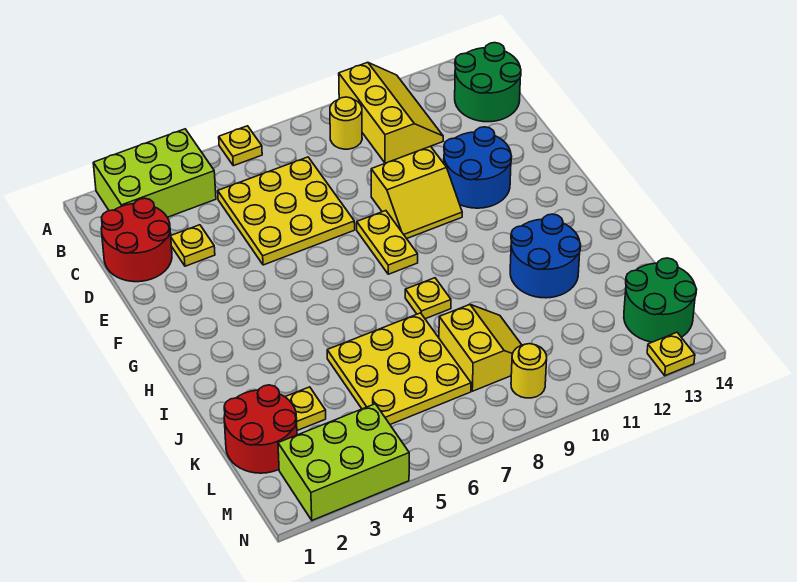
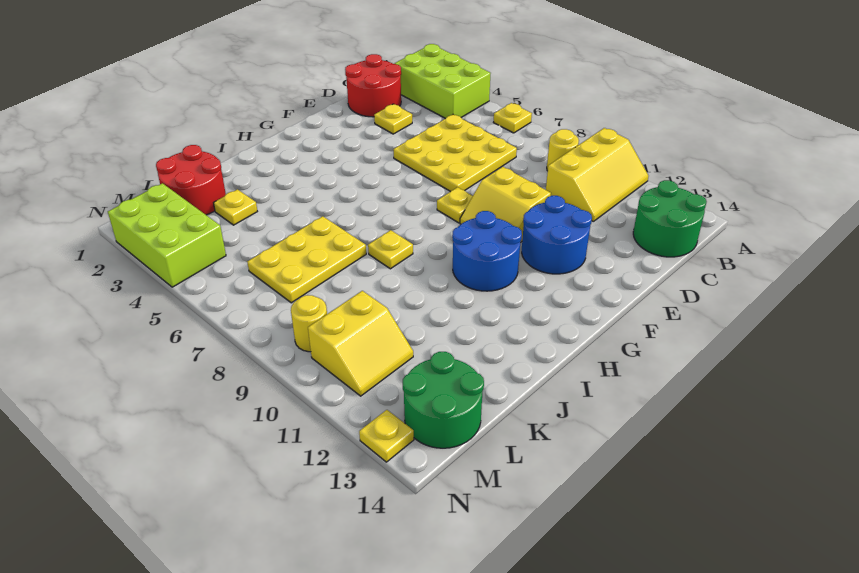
yellow plate F8:G8 level 1 -> yellow plate F8 level 1
blue round brick I11:J12 level 1 -> blue round brick G10:H11 level 1
yellow plate J5:L7 level 1 -> yellow plate J6:L7 level 1
yellow slope K8:L9 level 1 top 8 -> yellow slope L10:M11 level 1 top 10

